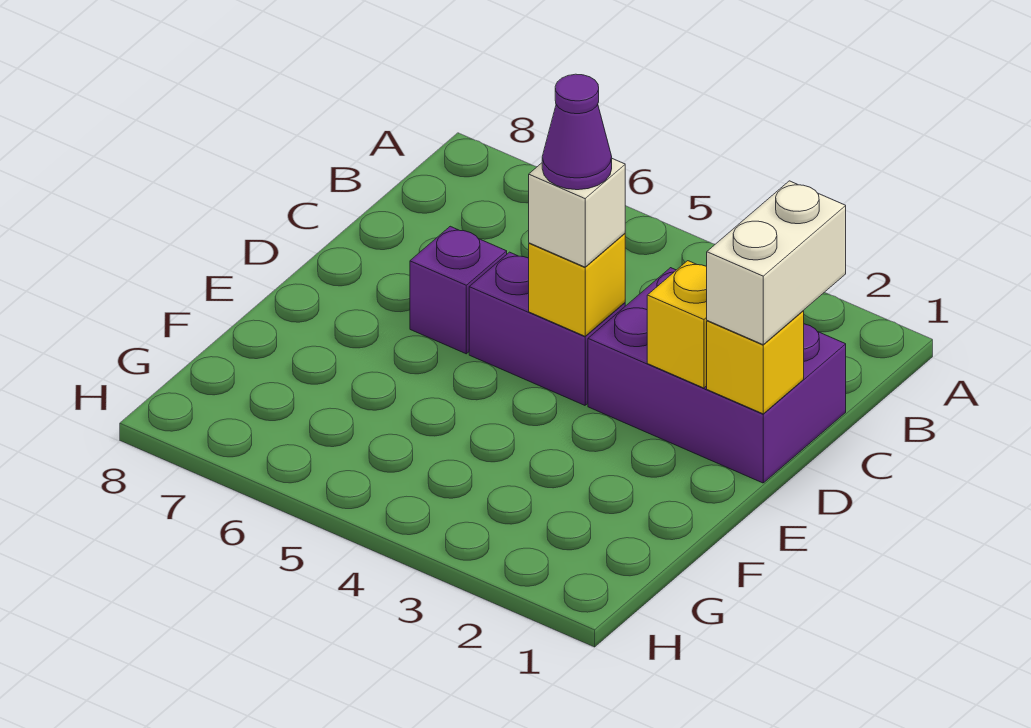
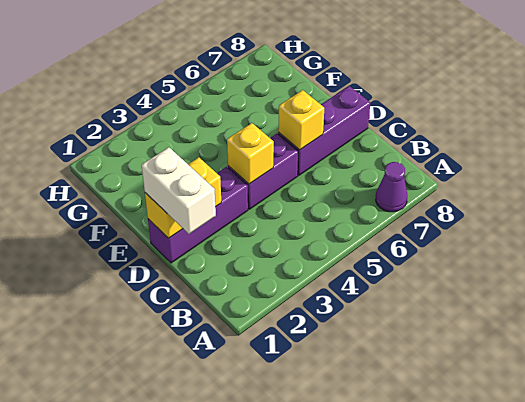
purple brick C1:D3 level 1 -> purple brick D1:D3 level 1
white brick D4 level 3 -> none
purple cone D4 level 4 -> purple cone A7 level 1
purple brick D6 level 1 -> purple brick D6:D8 level 1
none -> yellow brick D6 level 2

